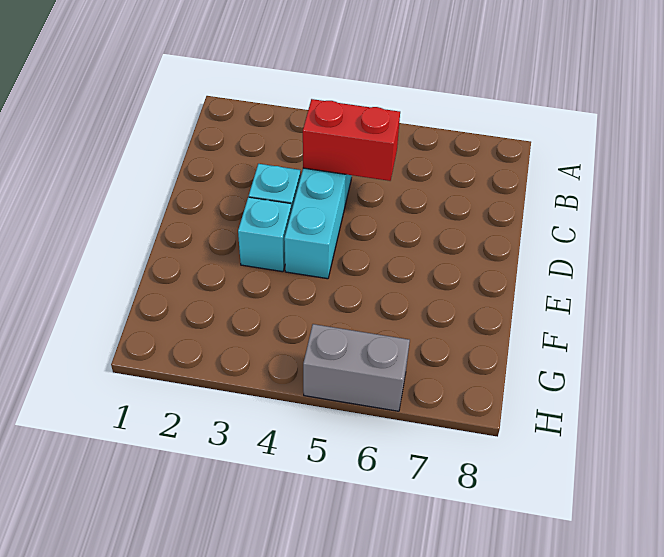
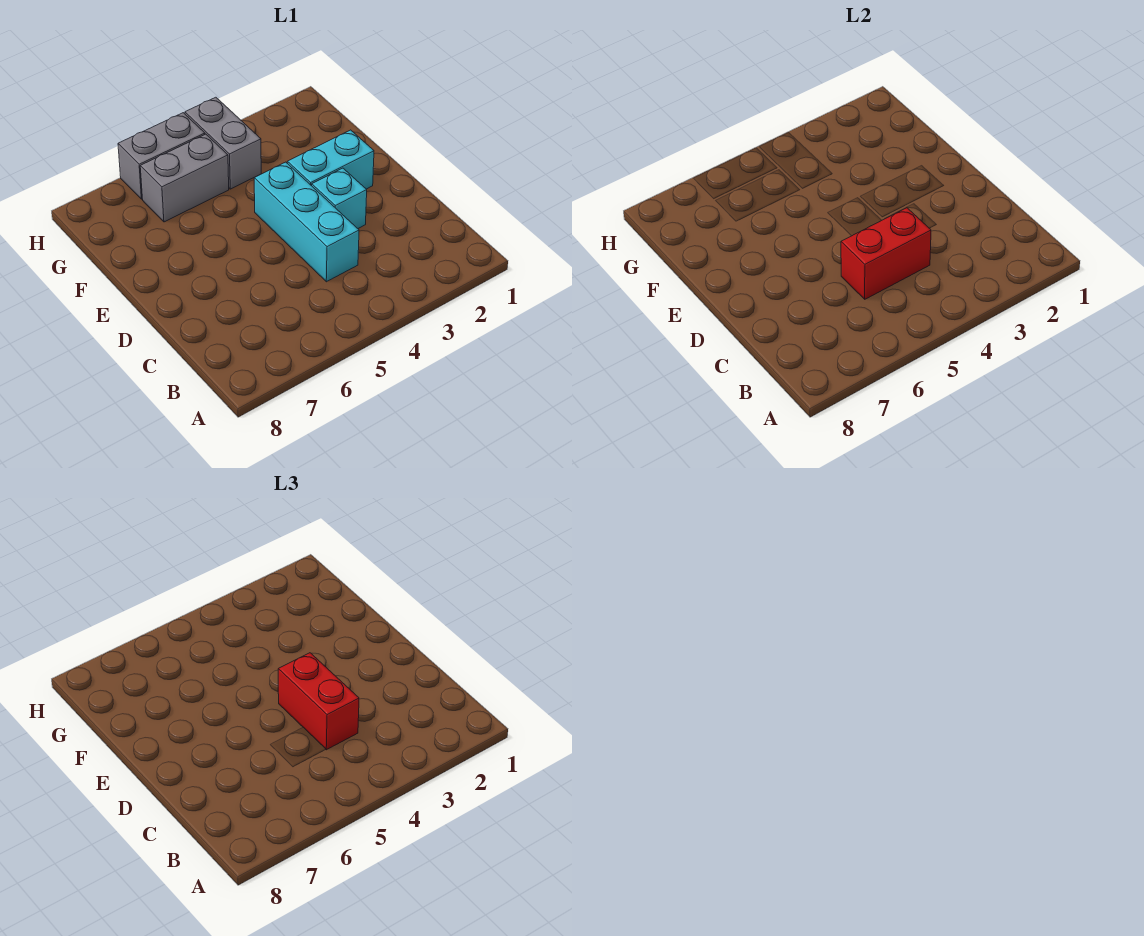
none -> red brick C4:D4 level 3
cyan brick E3 level 1 -> cyan brick E2:E3 level 1
none -> grey brick G4:H4 level 1
none -> grey brick G5:G6 level 1

